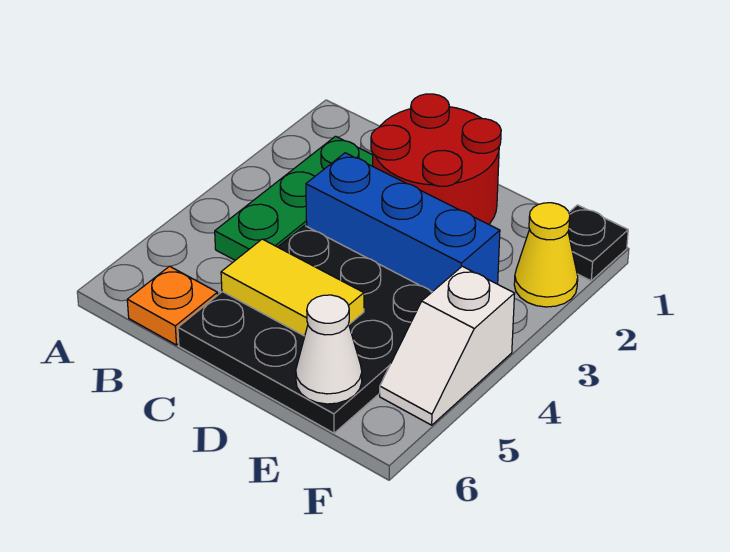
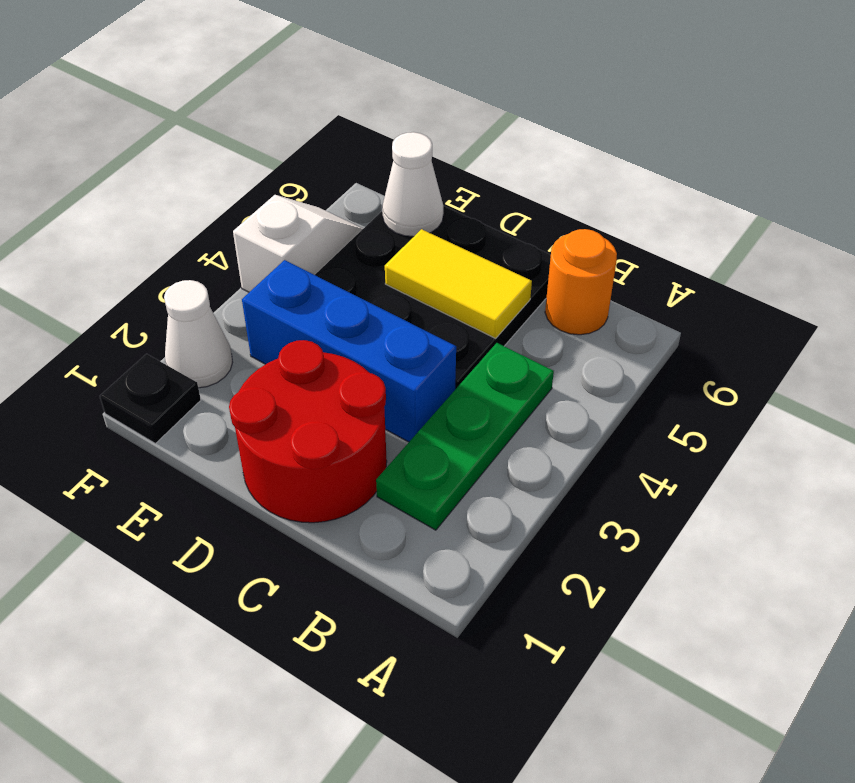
orange plate B6 level 1 -> orange round brick B6 level 1
yellow cone F2 level 1 -> white cone F2 level 1

